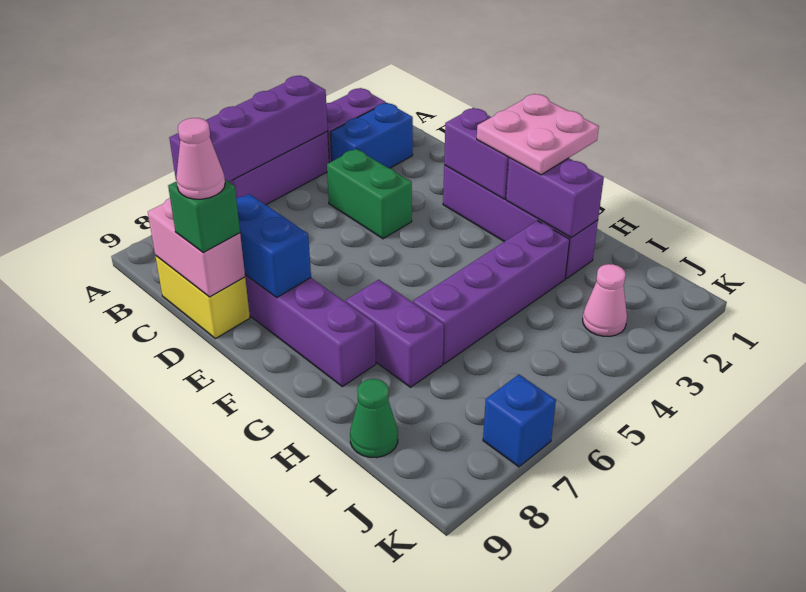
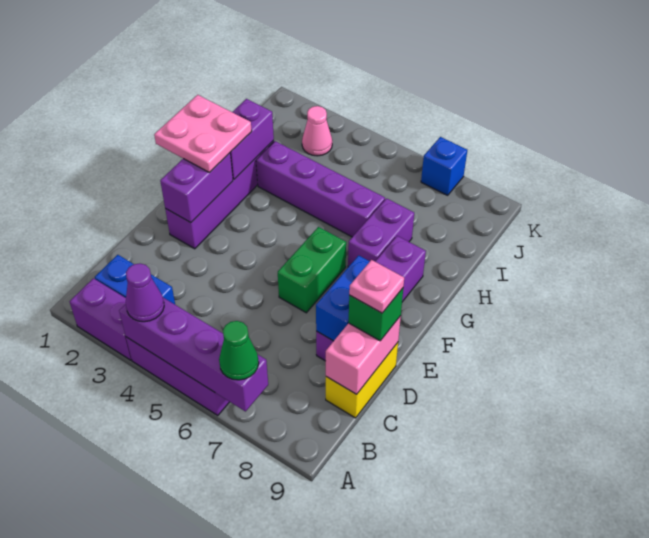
none -> purple cone A4 level 3
green brick C4:D4 level 1 -> green brick E6:F6 level 1
pink cone D9 level 4 -> pink plate D9 level 4
green cone I9 level 1 -> green cone A7 level 3

